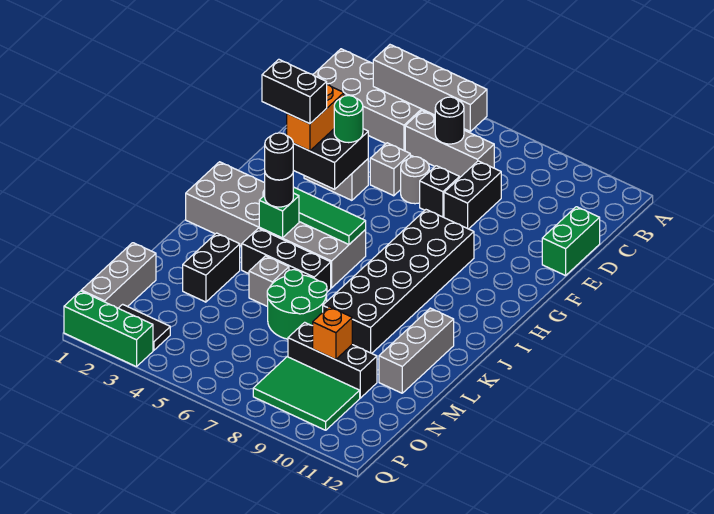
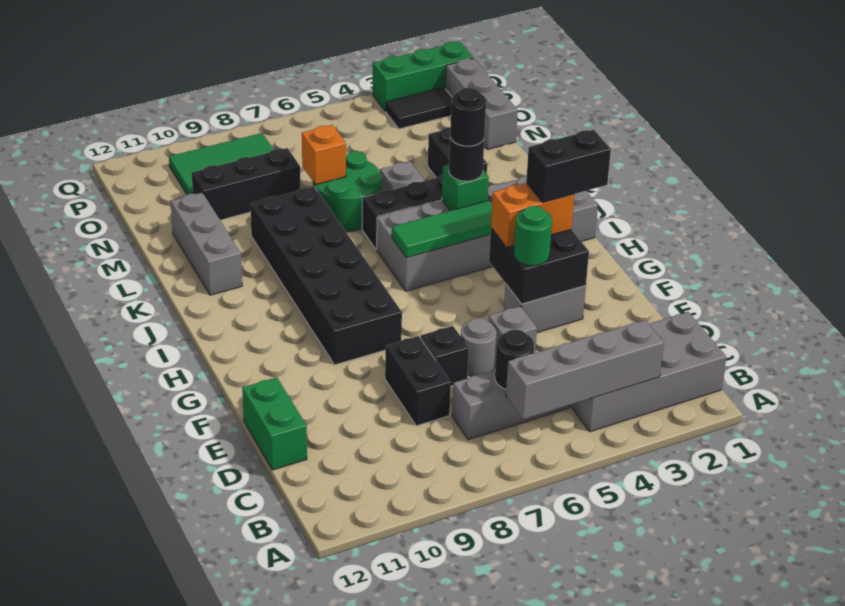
orange brick F3:G3 level 3 -> orange brick G3:G4 level 3
orange brick N9 level 2 -> orange brick M7 level 2

